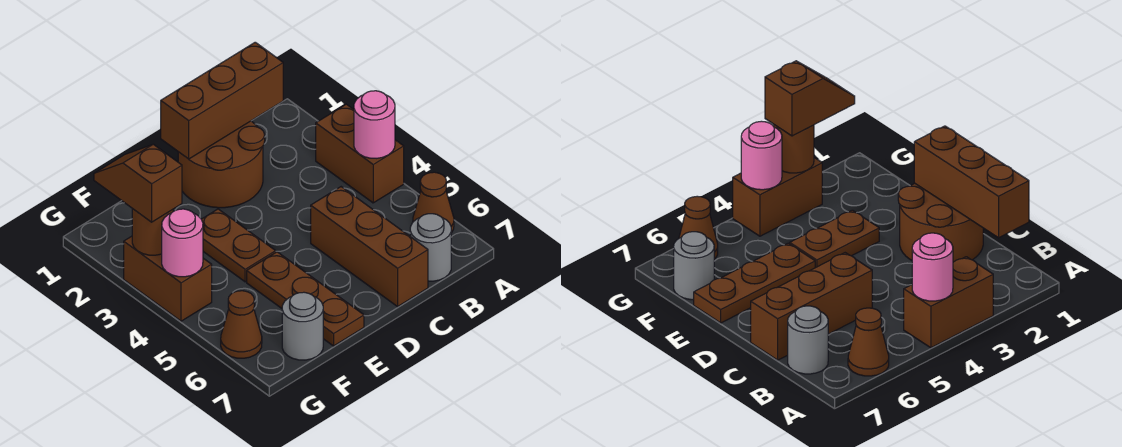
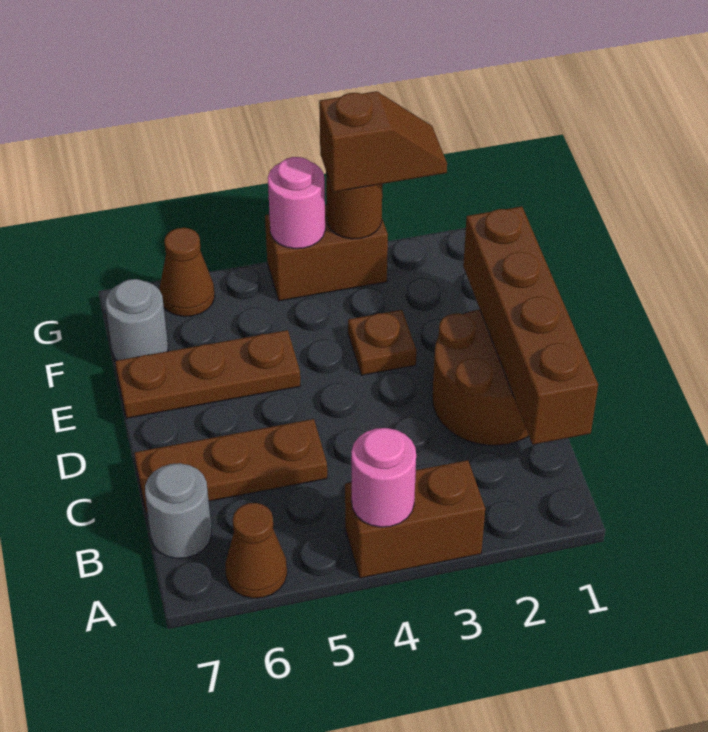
brown brick B1:D1 level 2 -> brown brick B1:E1 level 2
brown brick C5:C7 level 1 -> brown plate C5:C7 level 1
brown plate E3:E4 level 1 -> brown plate E3 level 1

